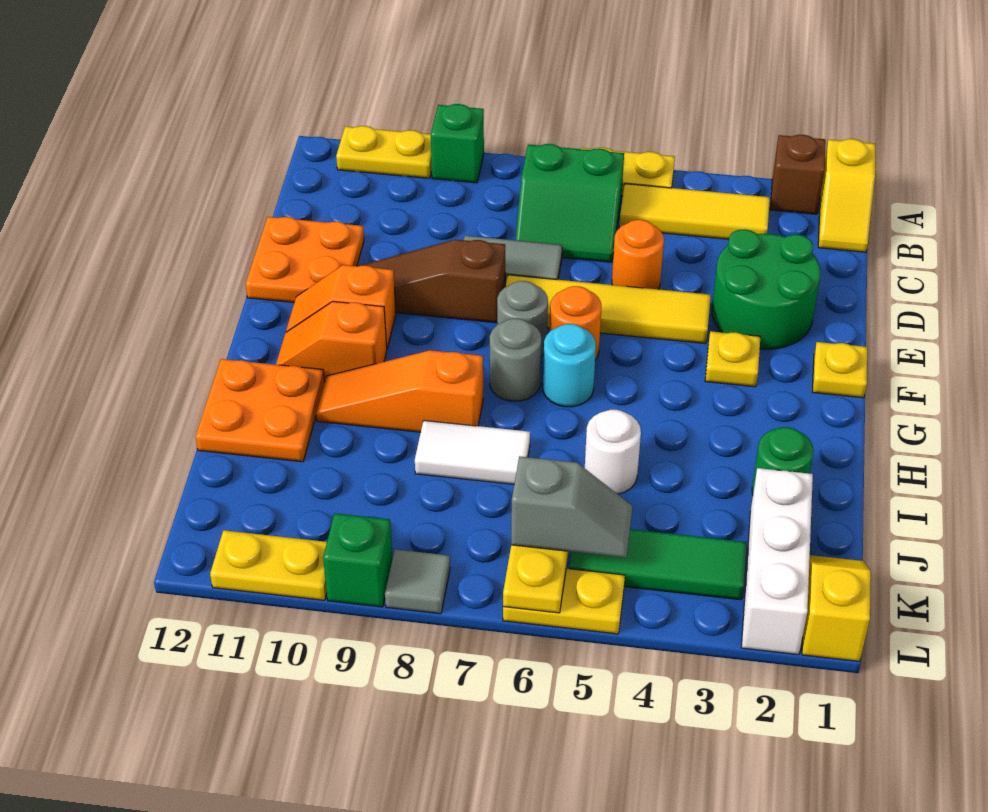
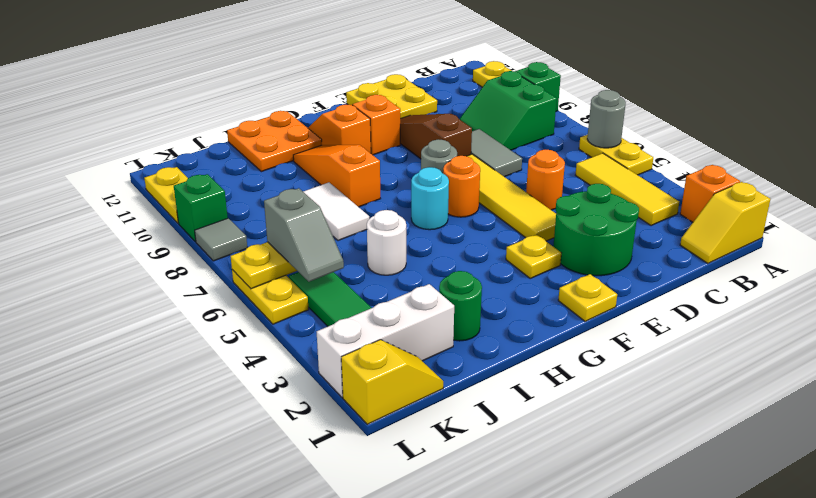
brown brick A2 level 1 -> orange brick A2 level 1
green slope B6:C7 level 1 top B -> green slope B8:C9 level 1 top B
orange plate D11:E12 level 1 -> yellow plate D11:E12 level 1
grey round brick G7 level 1 -> grey round brick A6 level 2

